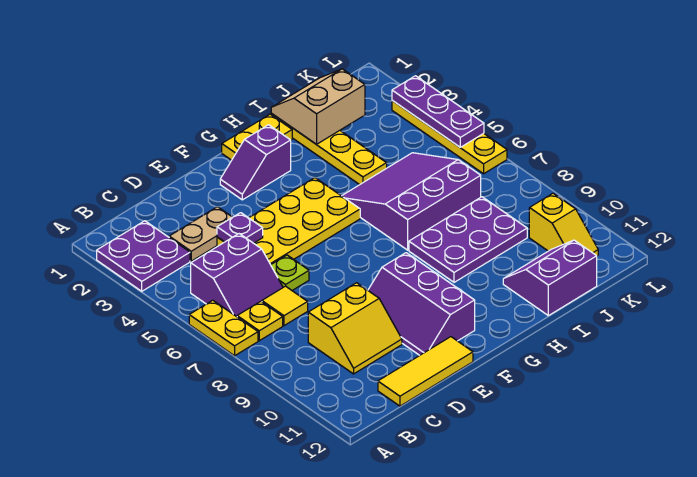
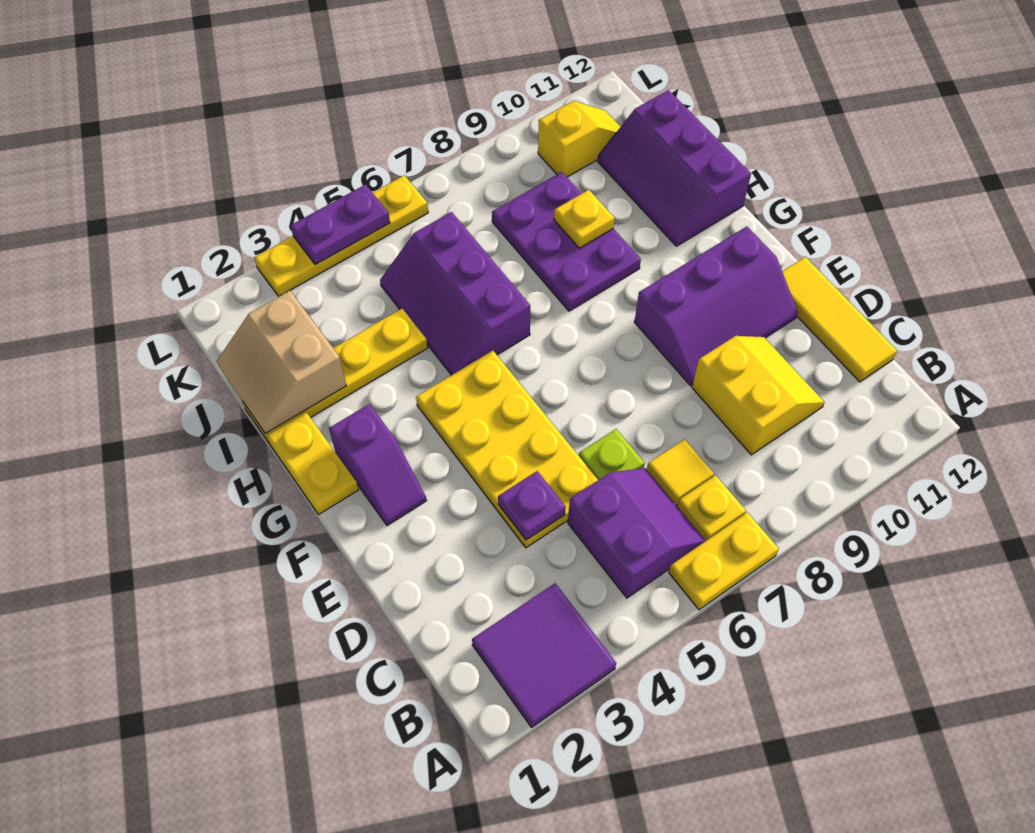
purple plate A2:B3 level 1 -> purple tile A2:B3 level 1
tan plate C3:D3 level 1 -> none
purple slope H5:J7 level 1 top 7 -> purple slope H5:J6 level 1 top 6
none -> yellow plate I9 level 2
purple slope I11:J12 level 1 top 12 -> purple slope H11:J12 level 1 top 12
purple plate L3:L5 level 2 -> purple plate L4:L5 level 2

